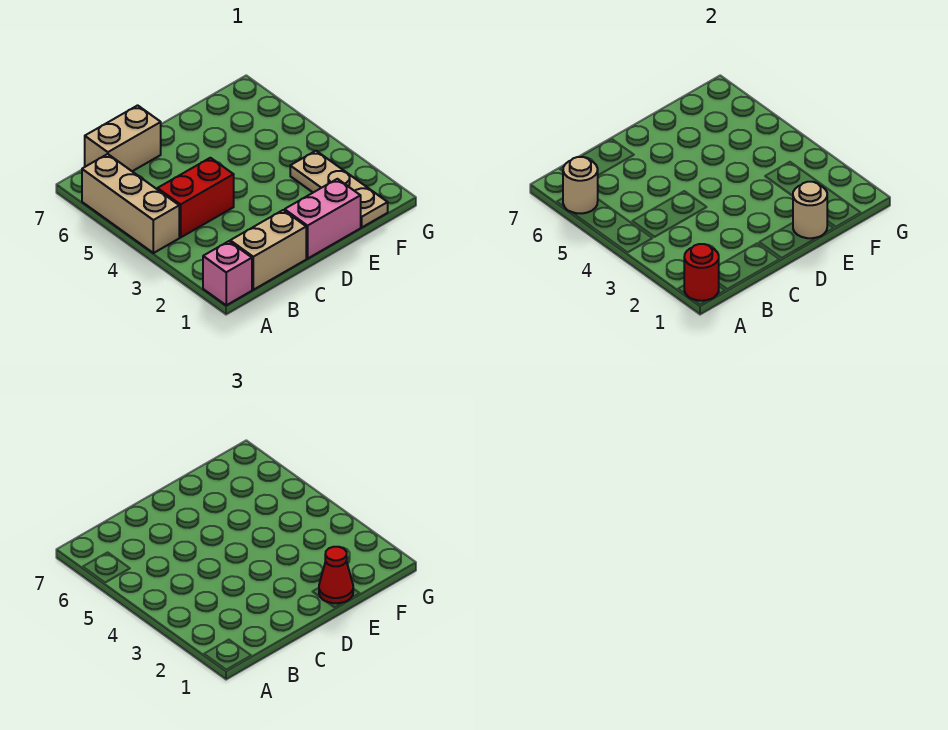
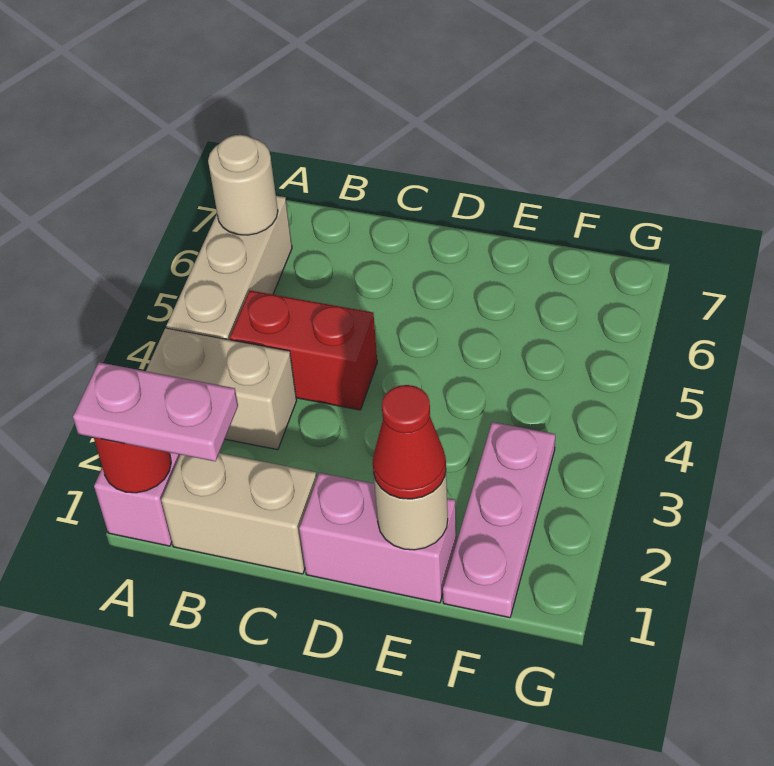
none -> pink plate A1:B1 level 3
tan brick B7:C7 level 1 -> tan brick A3:B3 level 1
tan plate F1:F3 level 1 -> pink plate F1:F3 level 1

